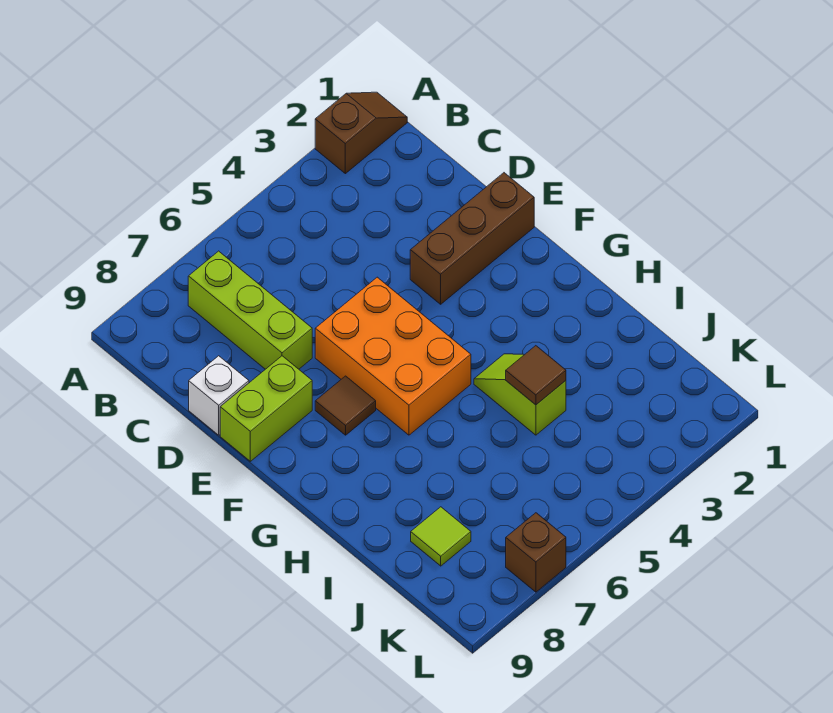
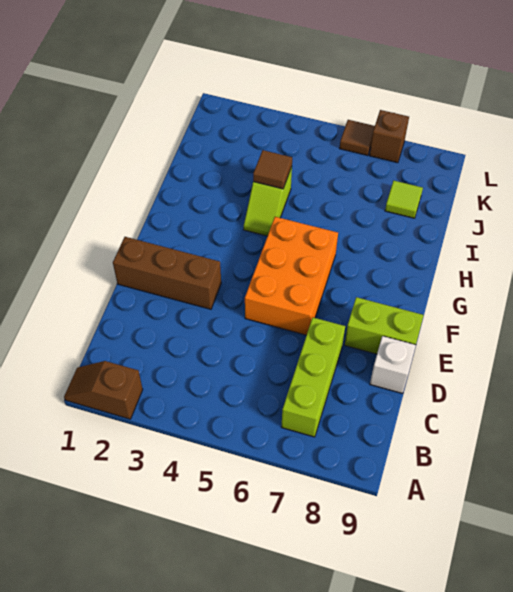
brown tile F7 level 1 -> brown tile L6 level 1

